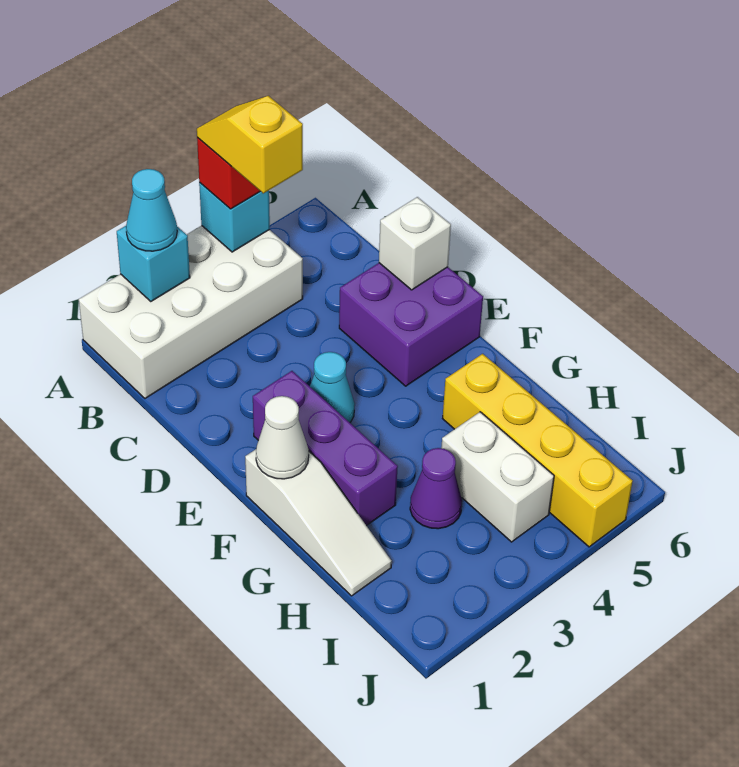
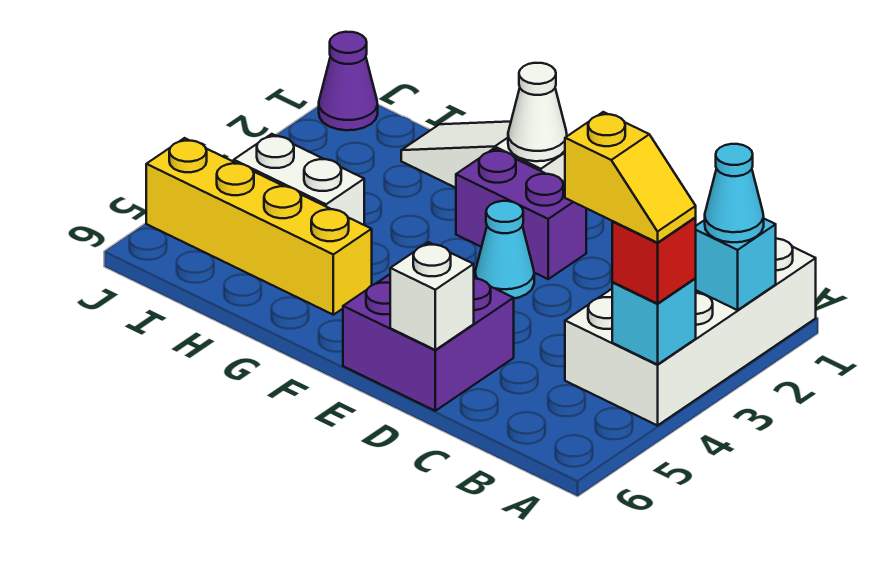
purple brick E2:G2 level 1 -> purple brick E2:F2 level 1
purple cone H3 level 1 -> purple cone J1 level 1

